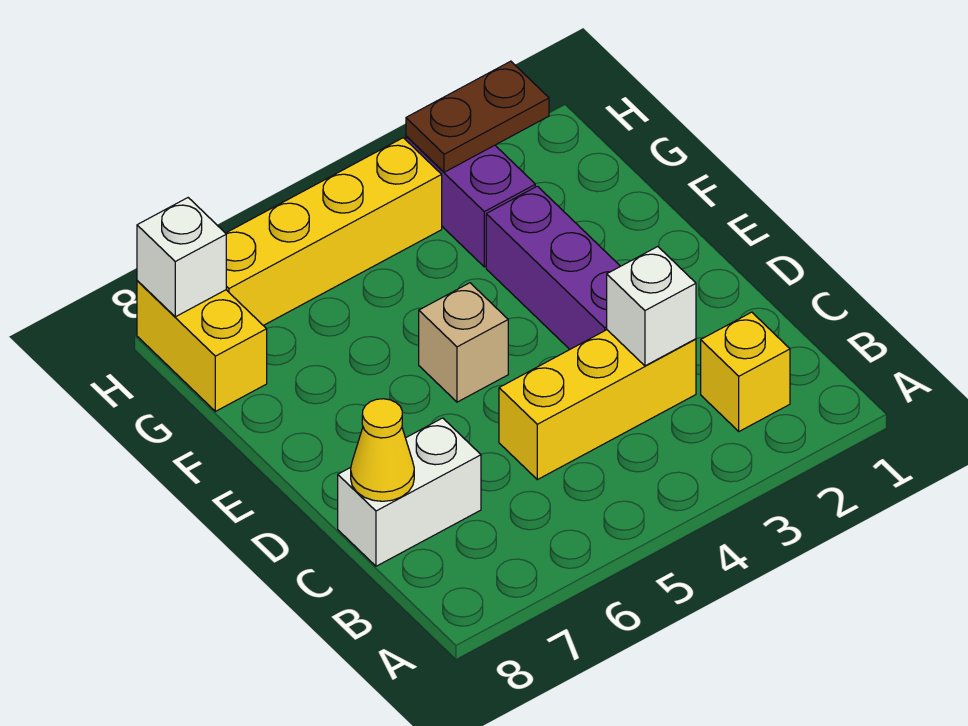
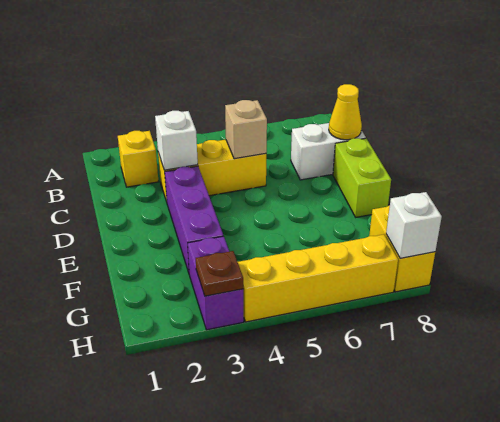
none -> lime brick D8:E8 level 1
tan brick E5 level 1 -> tan brick C5 level 2
brown plate H2:H3 level 2 -> brown plate H3 level 2

